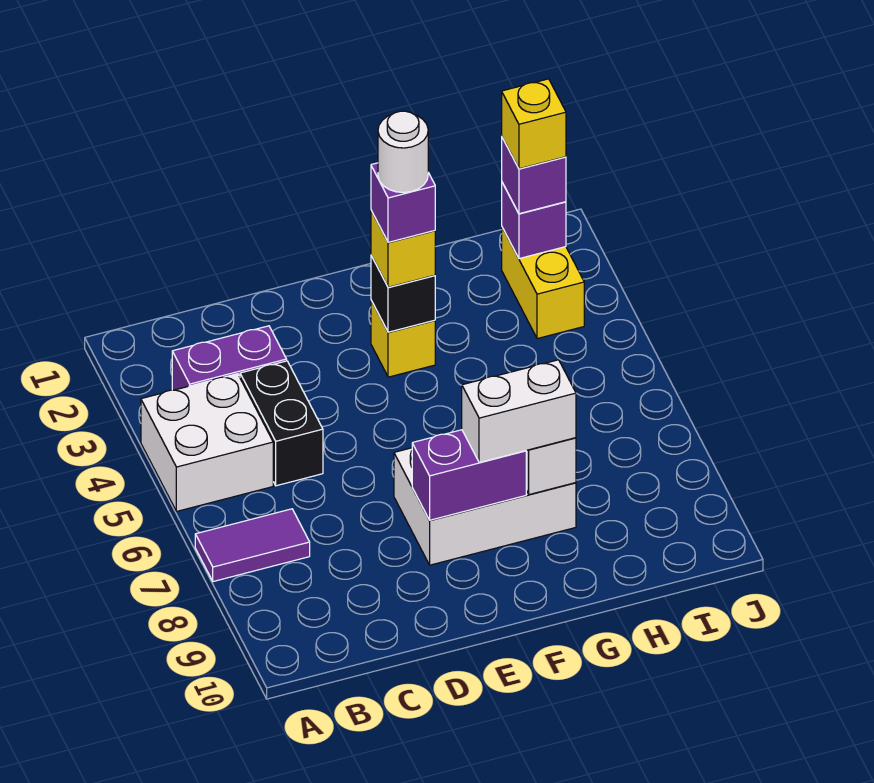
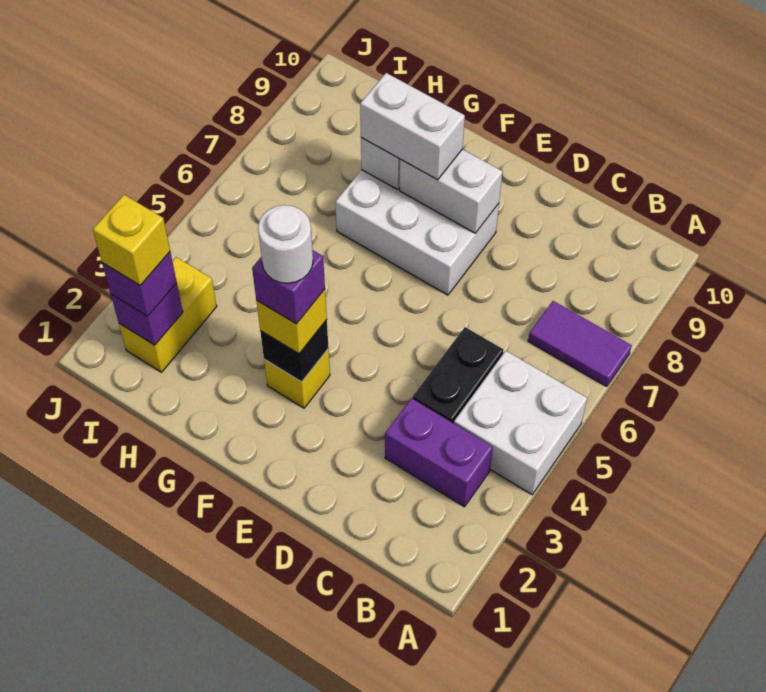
purple brick E8:F8 level 2 -> white brick E8:F8 level 2

